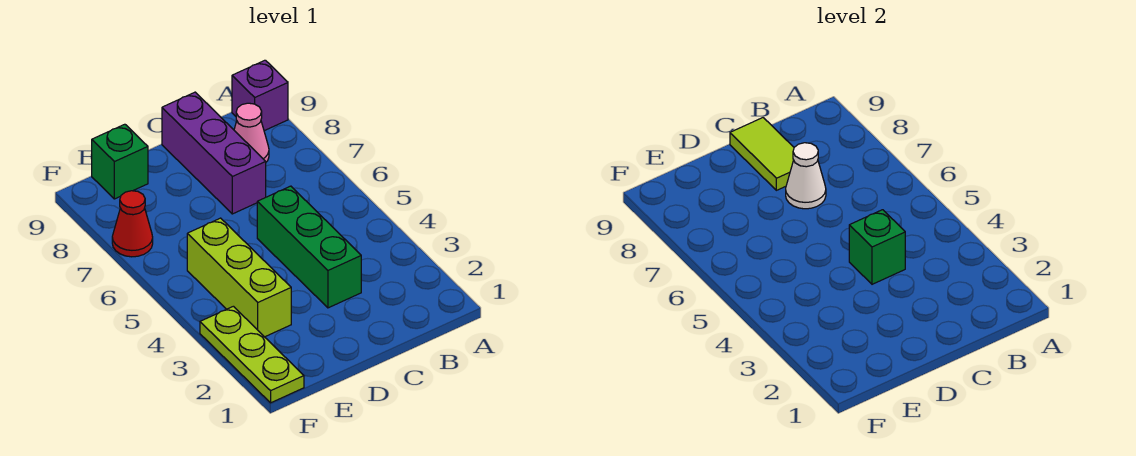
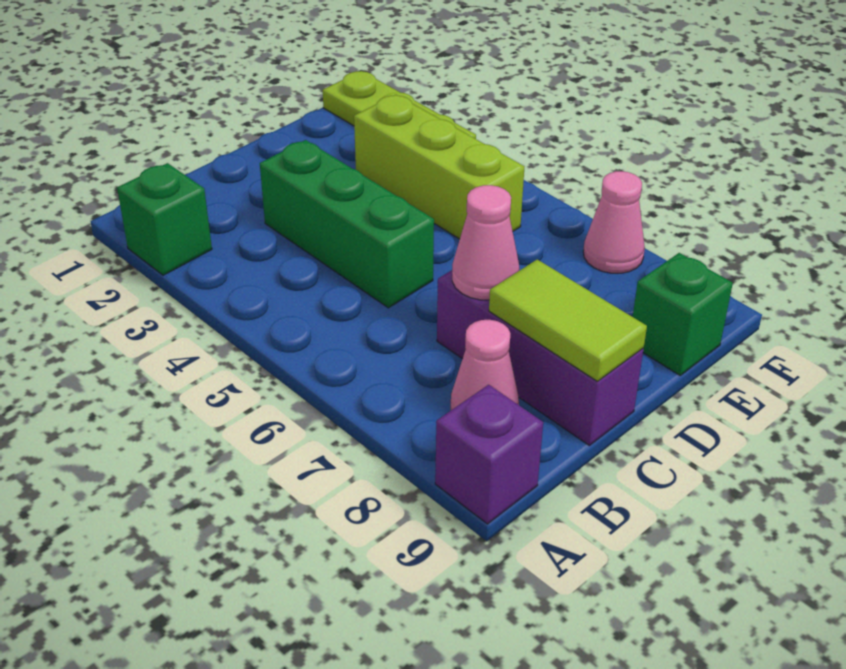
green brick C4 level 2 -> green brick A2 level 1
white cone C7 level 2 -> pink cone C7 level 2
red cone F7 level 1 -> pink cone F7 level 1

